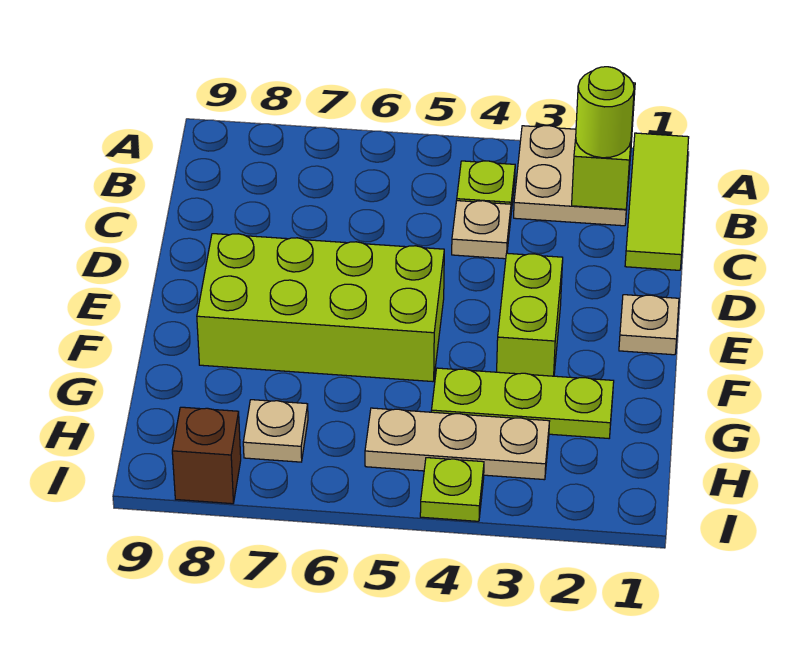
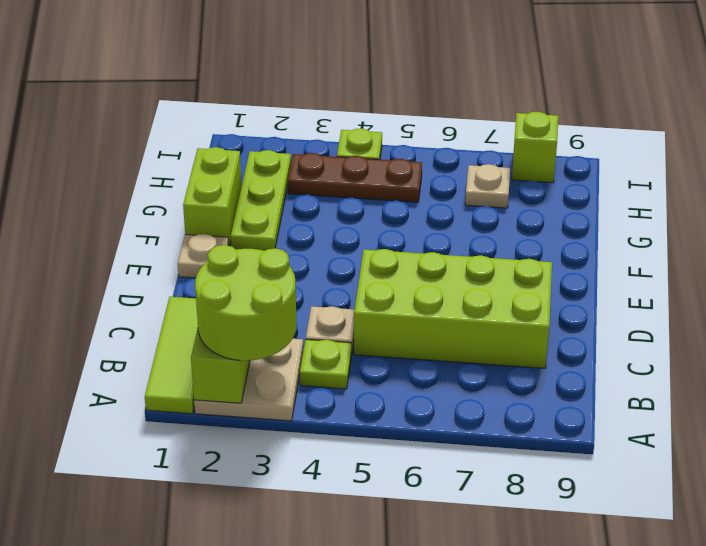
lime round brick B2 level 3 -> lime round brick A2:B3 level 3
lime brick E3:F3 level 1 -> lime brick F1:G1 level 1
lime brick E5:F8 level 1 -> lime brick C5:D8 level 1
lime plate G2:G4 level 1 -> lime plate F2:H2 level 1
tan plate H3:H5 level 1 -> brown plate H3:H5 level 1
brown brick I8 level 1 -> lime brick I8 level 1

